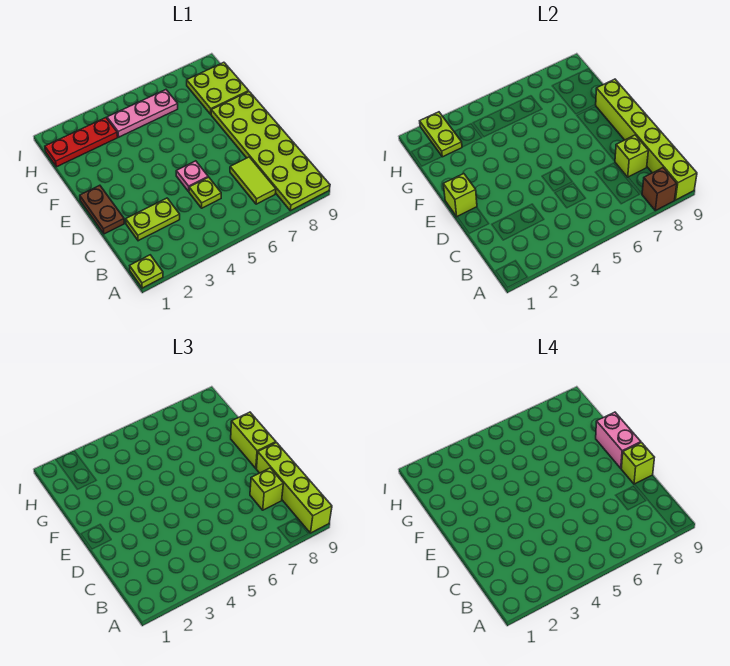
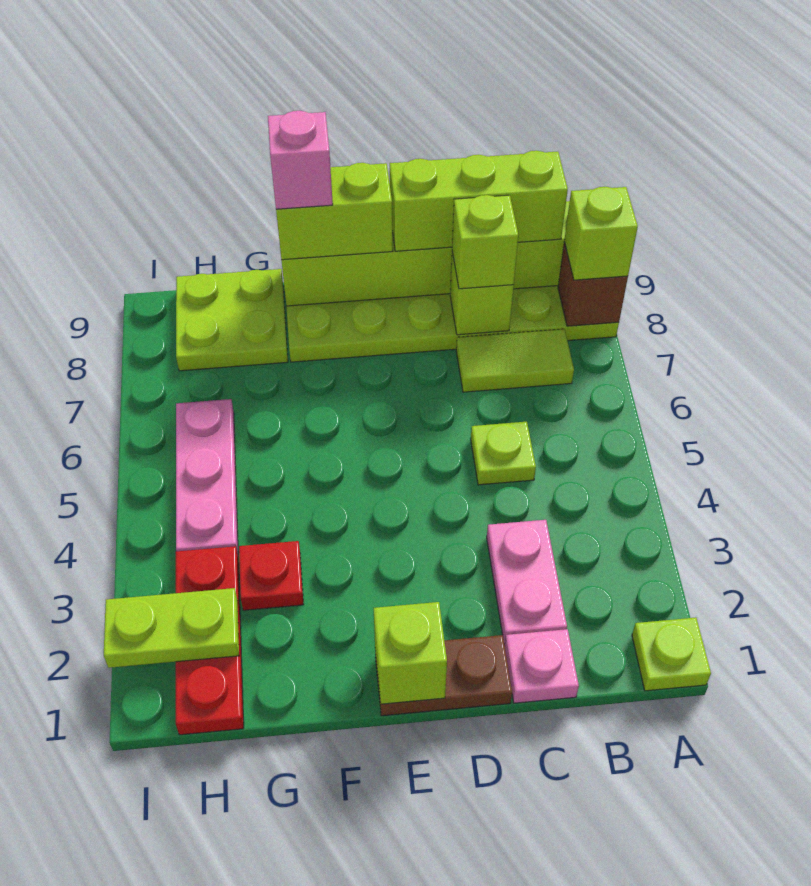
lime brick A9:D9 level 3 -> lime brick B9:D9 level 3
lime plate C2:C3 level 1 -> pink plate C2:C3 level 1
pink plate D5 level 1 -> pink plate C1 level 1
lime brick D9 level 4 -> lime brick A8 level 3
pink brick E9:F9 level 4 -> pink brick F9 level 4
none -> red plate G3 level 1

